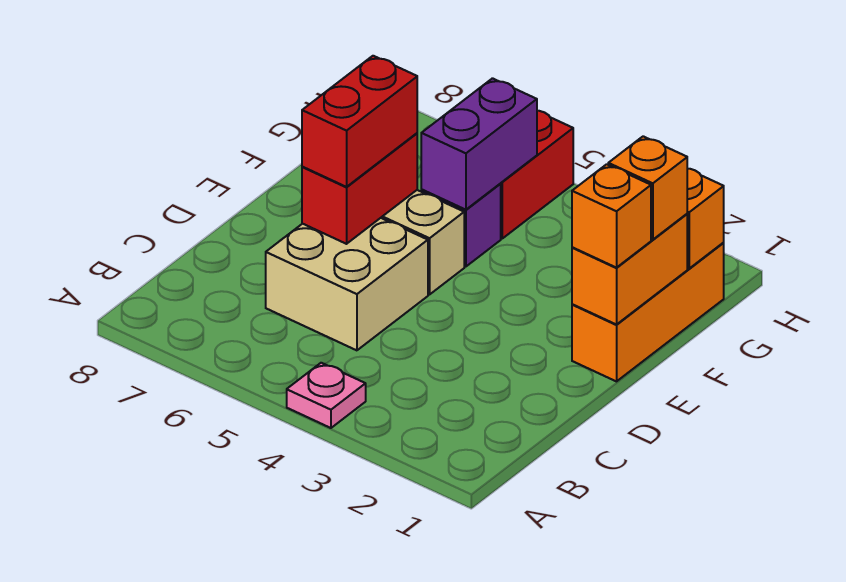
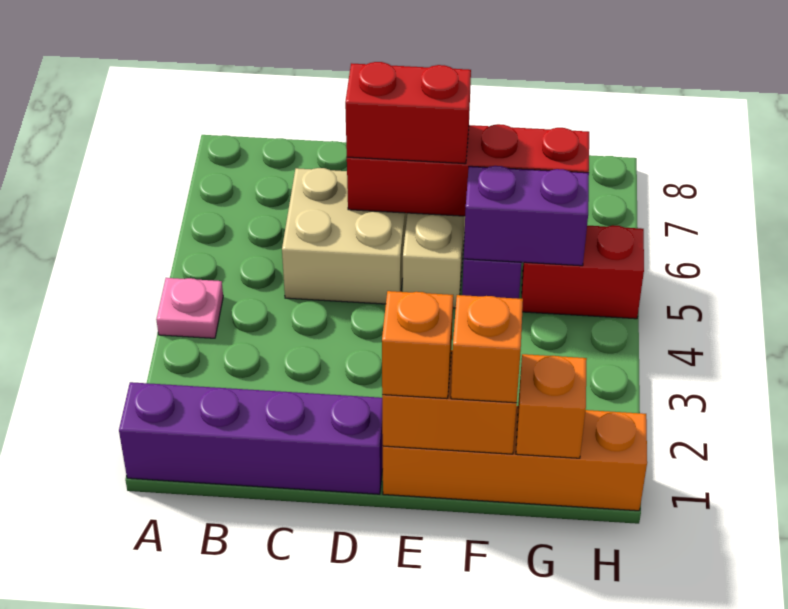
none -> purple brick A1:D1 level 1
red brick D6:E6 level 2 -> red brick D6:G6 level 2
orange brick E1:G1 level 1 -> orange brick E1:H1 level 1

